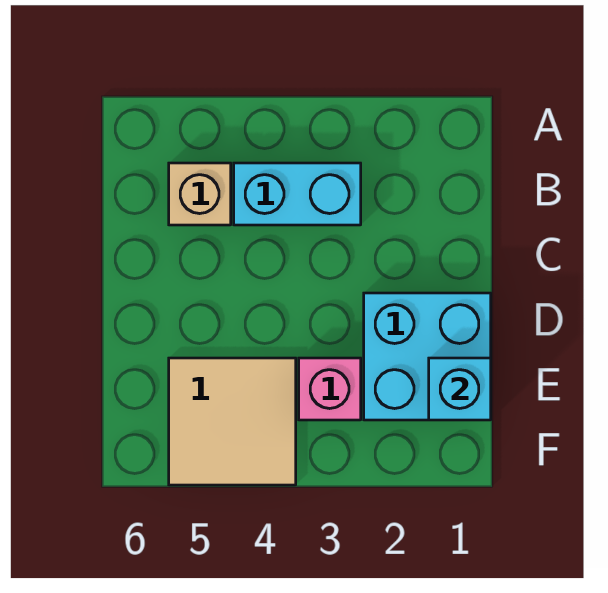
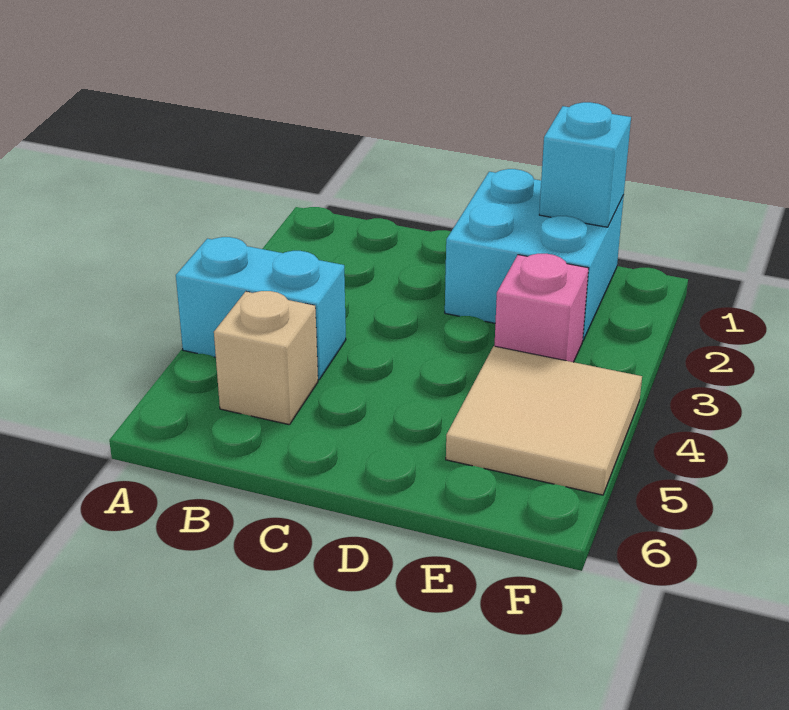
cyan brick B3:B4 level 1 -> cyan brick A4:B4 level 1

